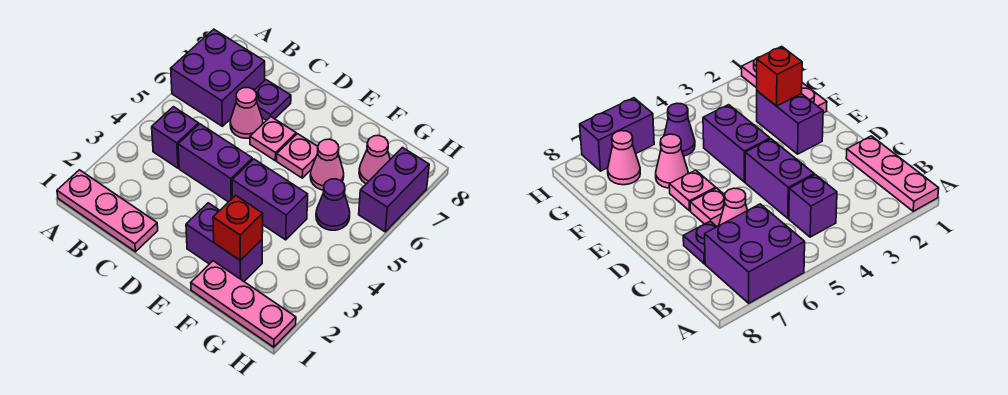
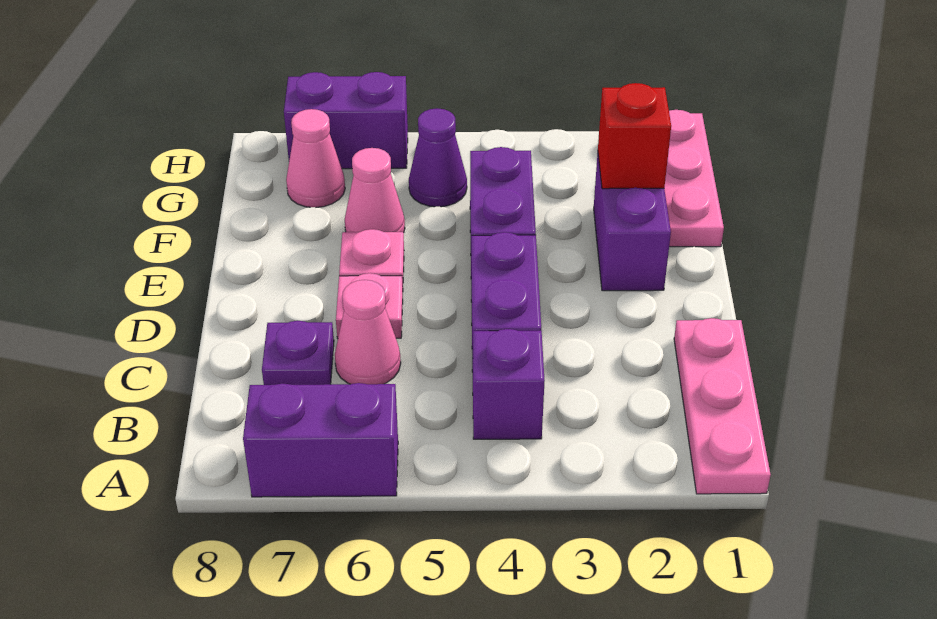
purple brick A6:B7 level 1 -> purple brick A6:A7 level 1

